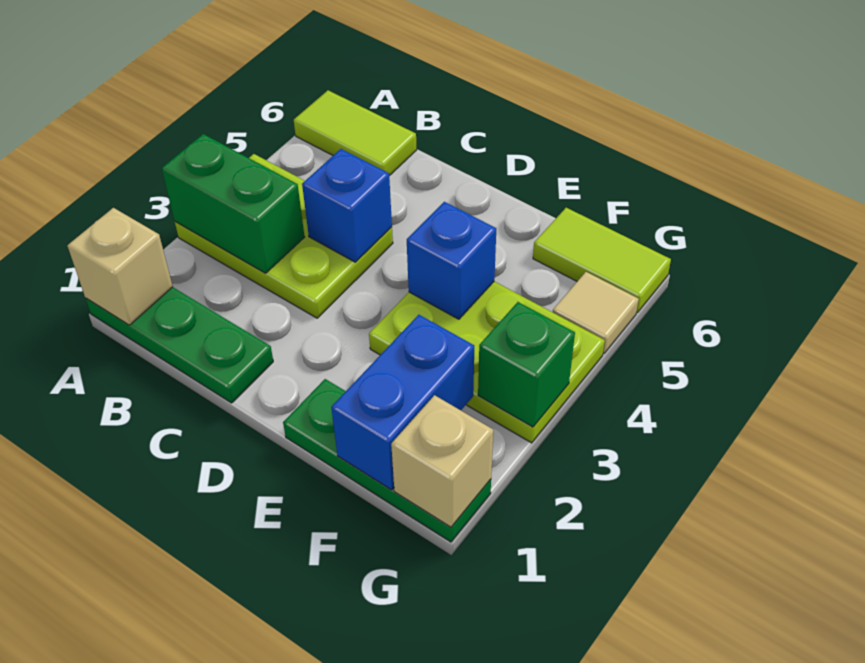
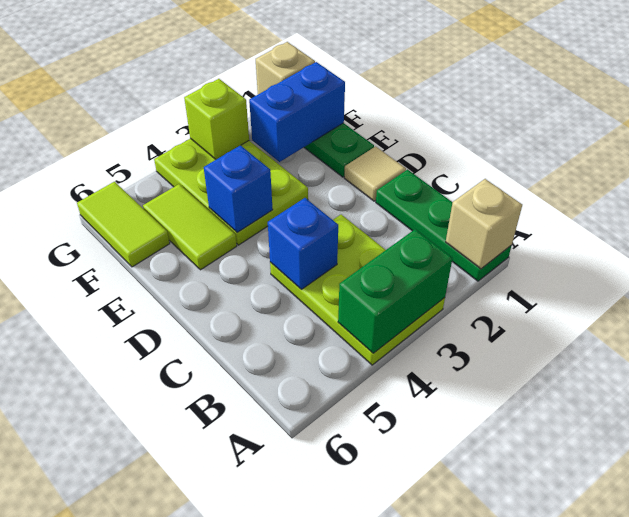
green brick A3:B3 level 2 -> green brick A3:A4 level 2
lime tile A6:B6 level 1 -> lime tile E5:F5 level 1
green brick G3 level 2 -> lime brick G3 level 2
tan tile G5 level 1 -> tan tile D1 level 1

